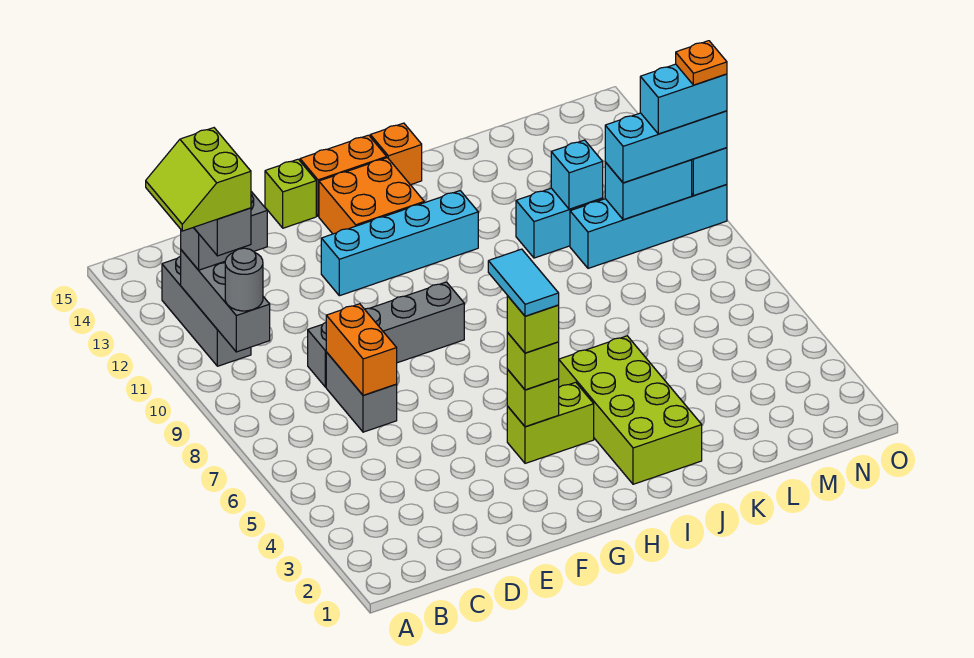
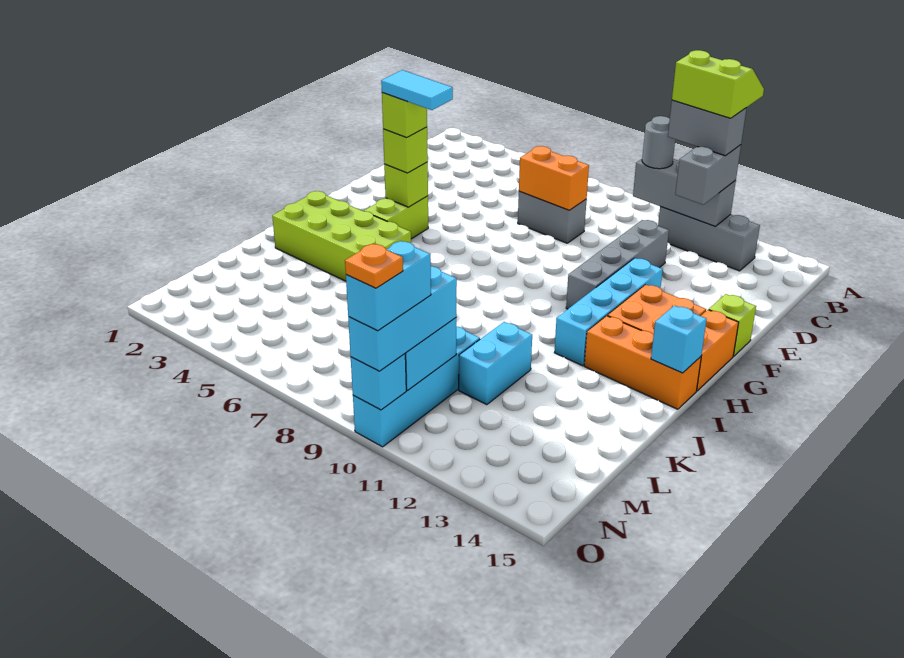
grey brick D9:G9 level 1 -> grey brick D11:G11 level 1
orange brick I15 level 1 -> orange brick I13:I15 level 1
cyan brick L11 level 2 -> cyan brick I15 level 2

